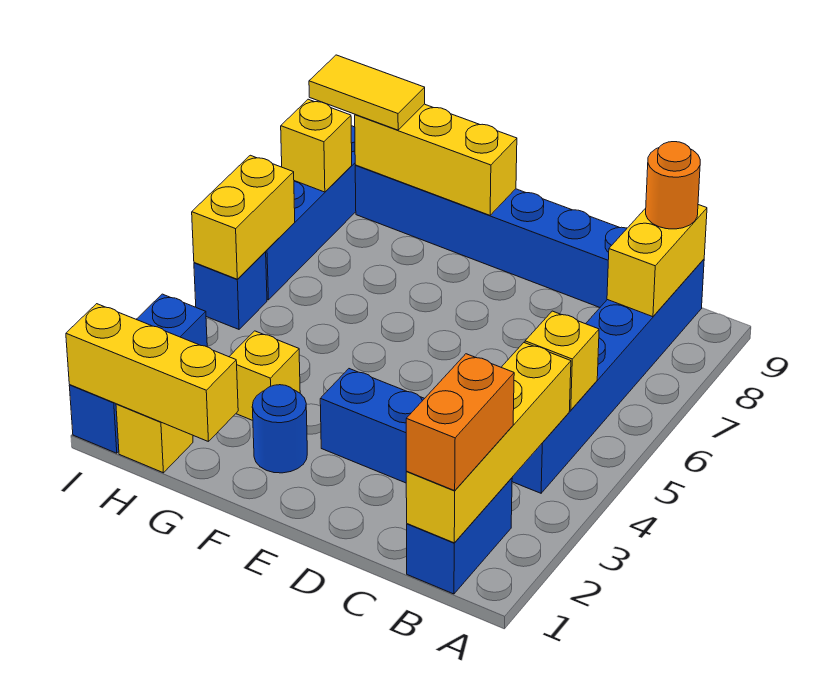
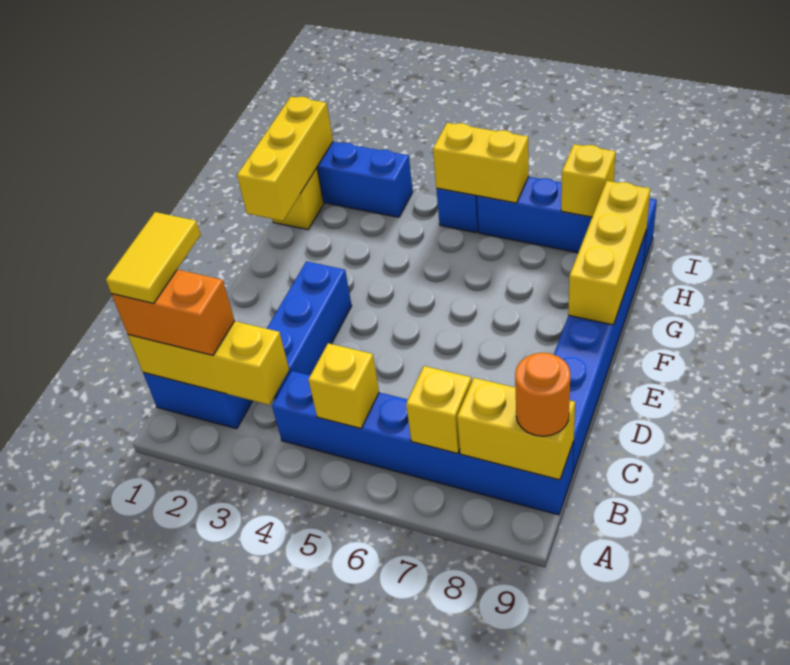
yellow brick B1:B4 level 2 -> yellow brick B1:B3 level 2
blue round brick F2 level 1 -> none
yellow brick G3 level 1 -> yellow brick B7 level 2
yellow tile H9:I9 level 3 -> yellow tile B1:C1 level 4

